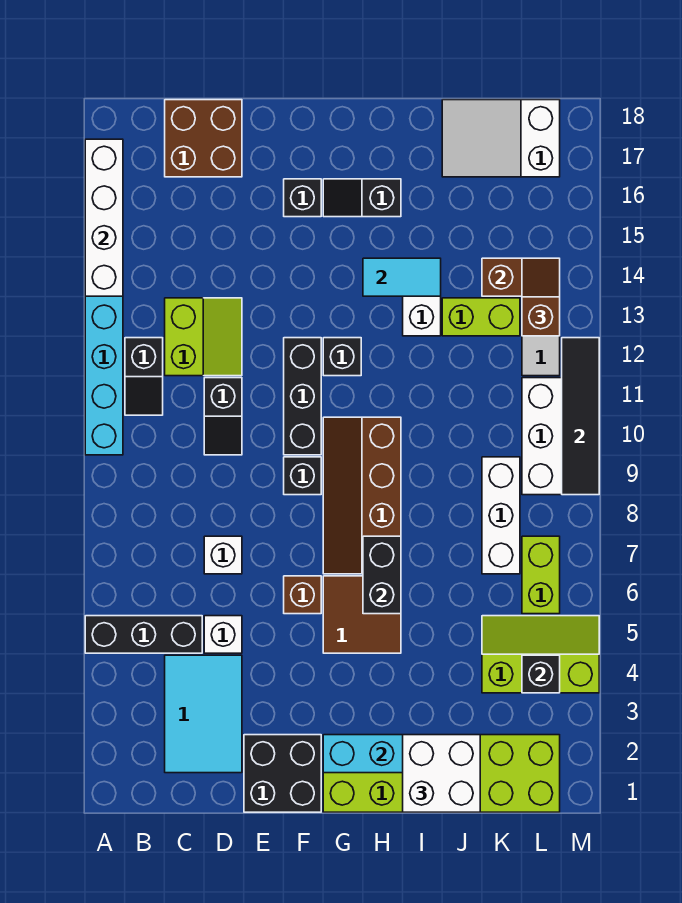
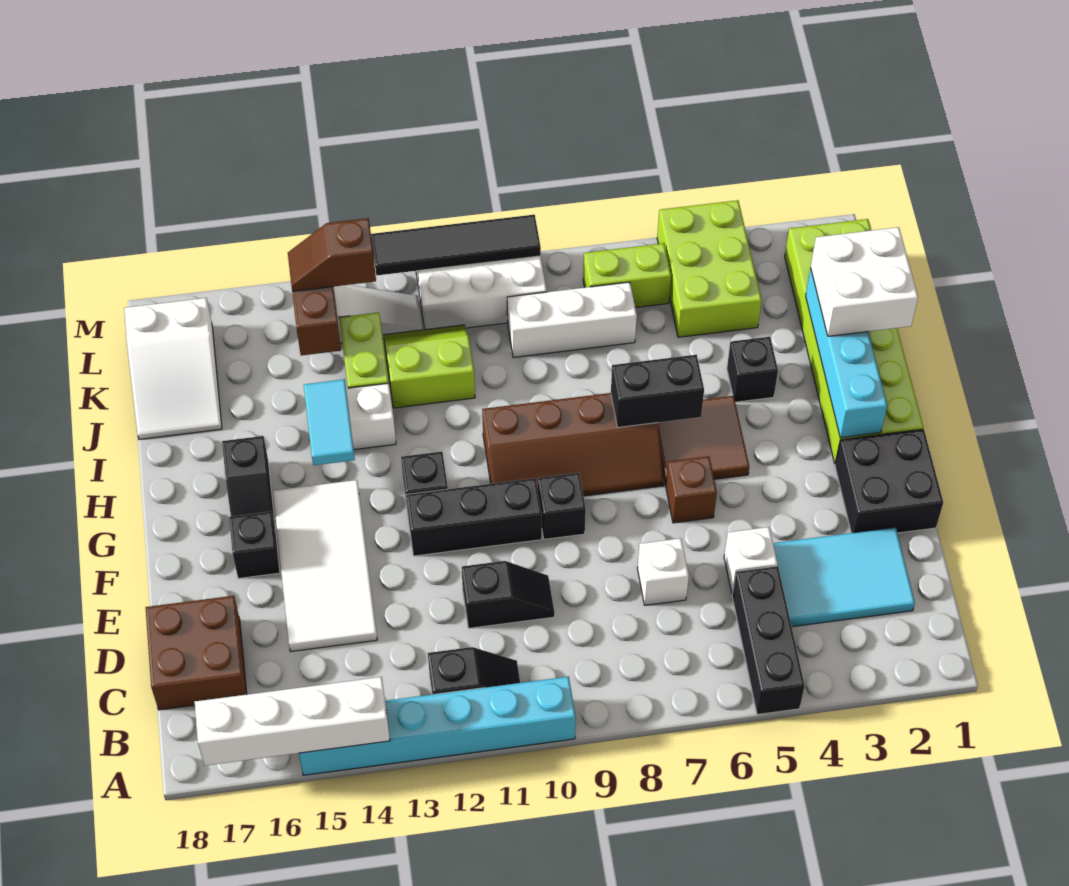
lime slope C12:D13 level 1 top C -> lime slope J11:K12 level 1 top J
none -> white tile D14:G15 level 1
lime slope K4:M5 level 1 top 4 -> lime brick K4:M5 level 1
black brick L4 level 2 -> black brick I4 level 1

